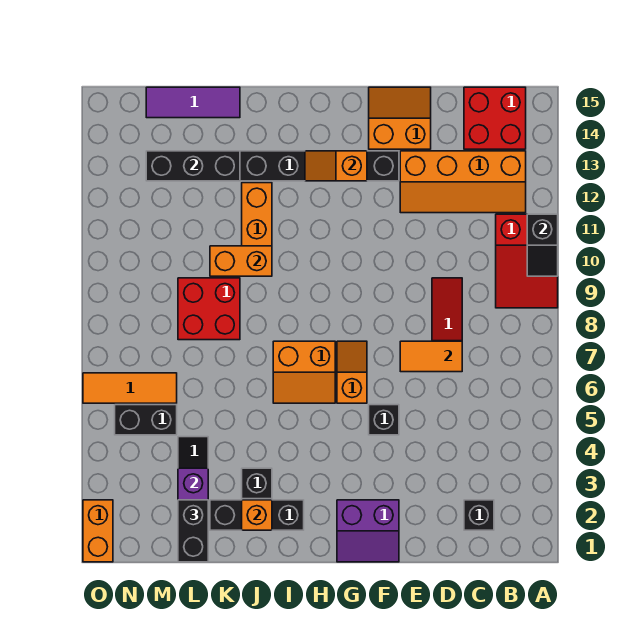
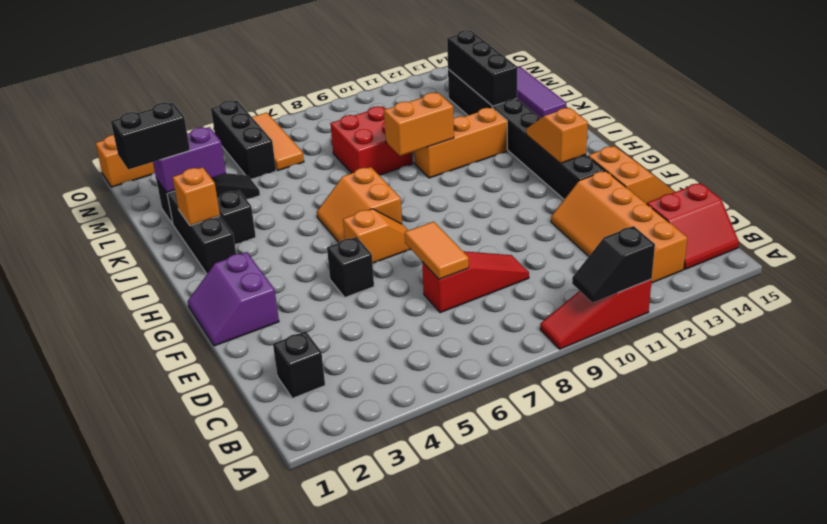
red slope A9:B11 level 1 top 11 -> red slope A9:A11 level 1 top 11
red brick B14:C15 level 1 -> red slope B14:C15 level 1 top C
orange brick J10:K10 level 2 -> orange brick J9:J10 level 2
black brick M5:N5 level 1 -> black brick M5:O5 level 1

